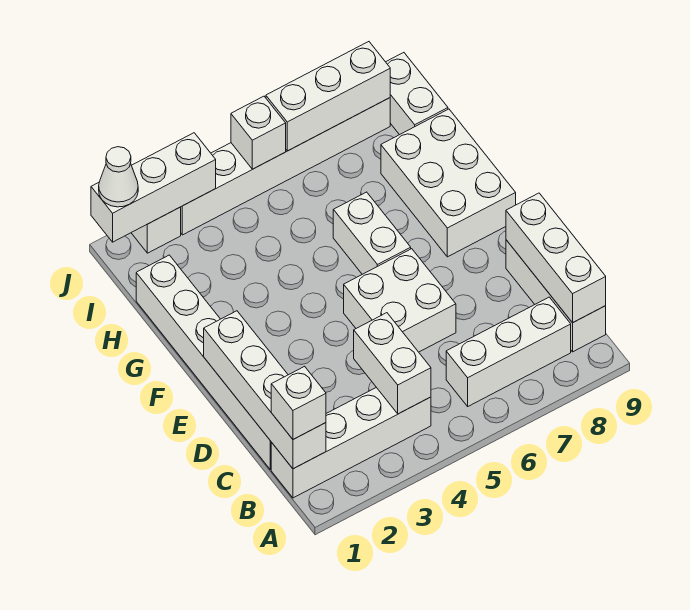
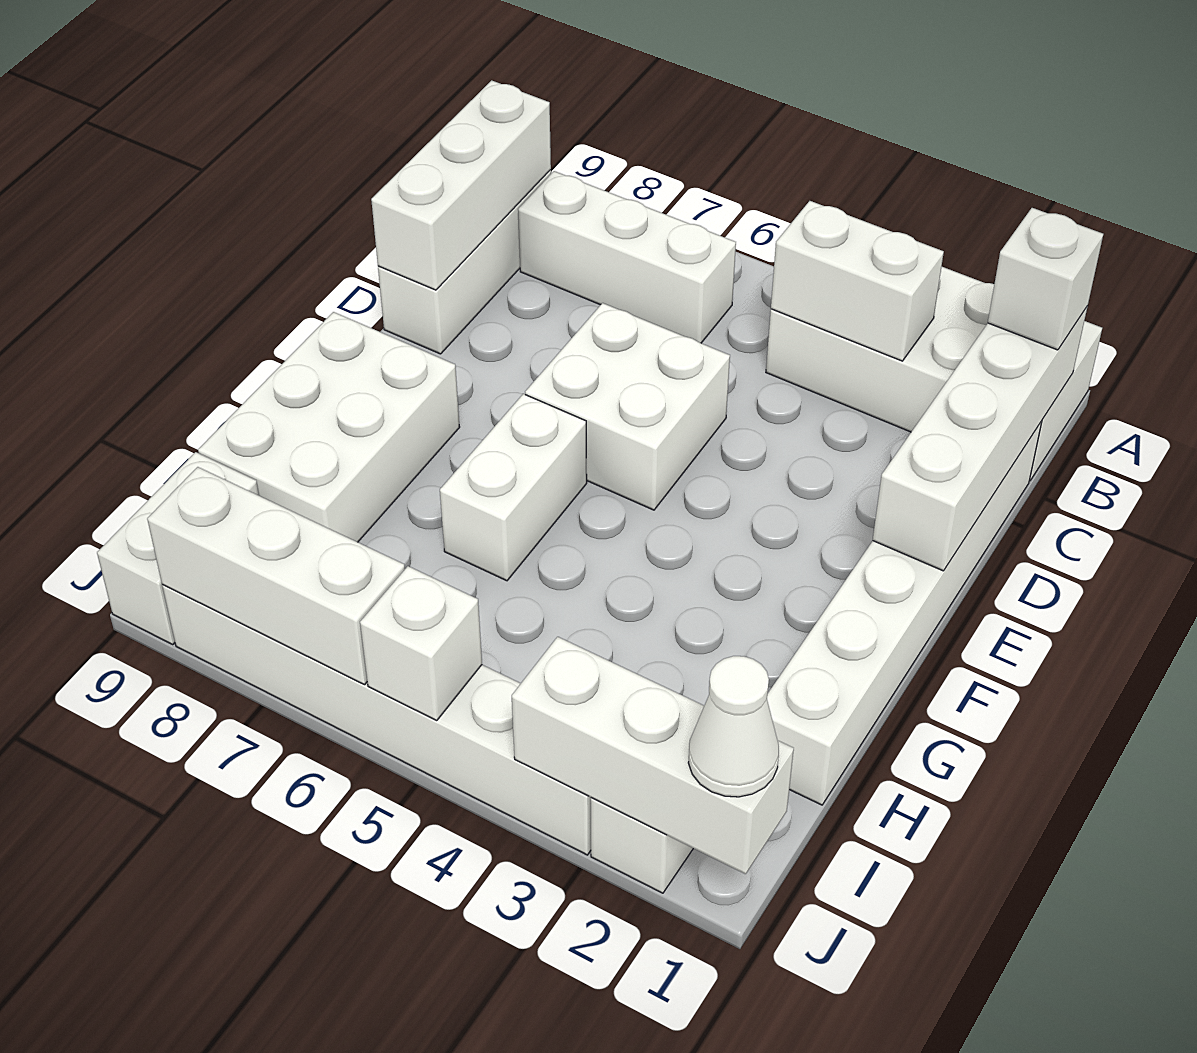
white brick B1:B4 level 1 -> white brick A1:B4 level 1
white brick B4:C4 level 2 -> white brick B3:B4 level 2

